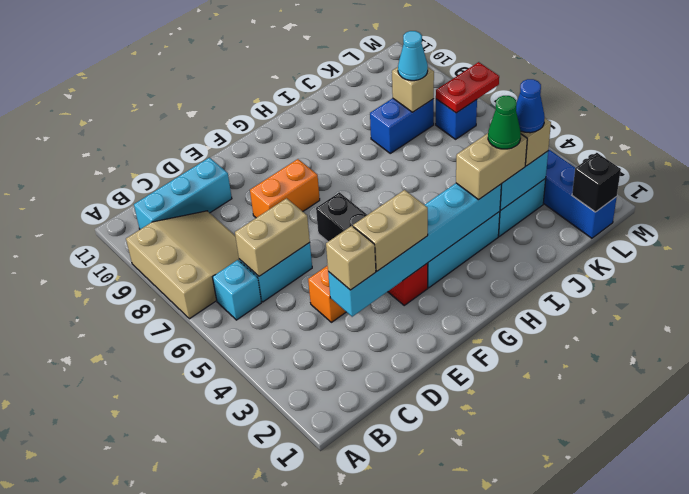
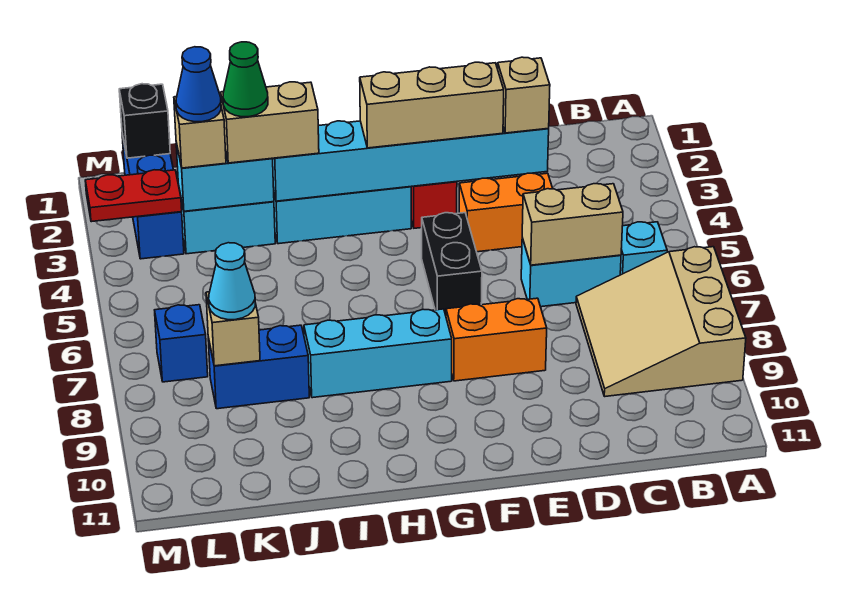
cyan brick B10:D10 level 1 -> cyan brick G8:I8 level 1
tan brick E3:F3 level 3 -> tan brick E3:G3 level 3
red plate L7:M7 level 2 -> red plate L3:M3 level 2

